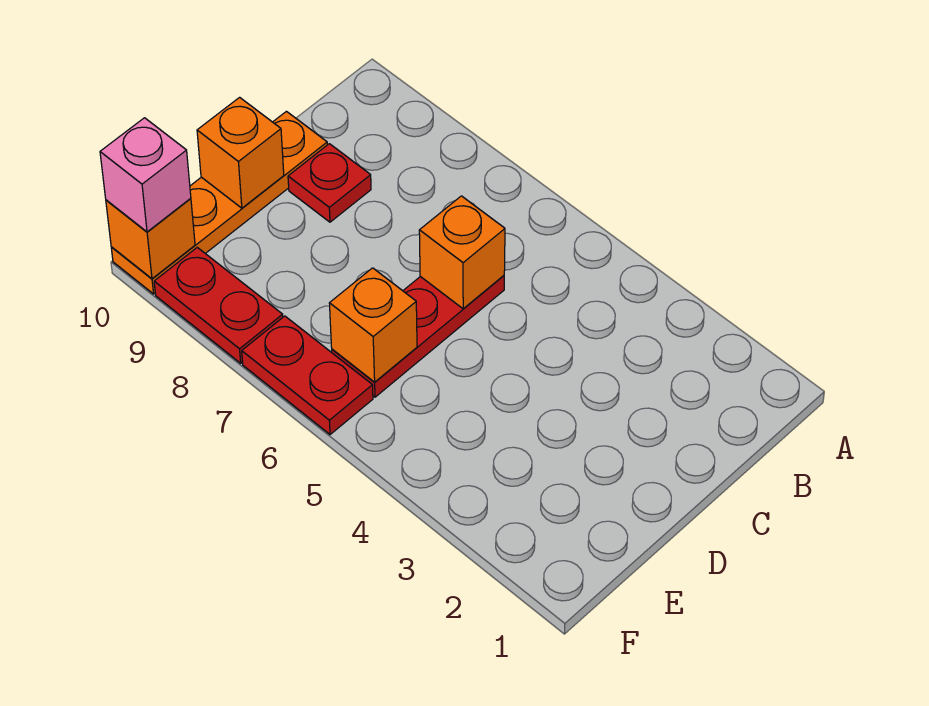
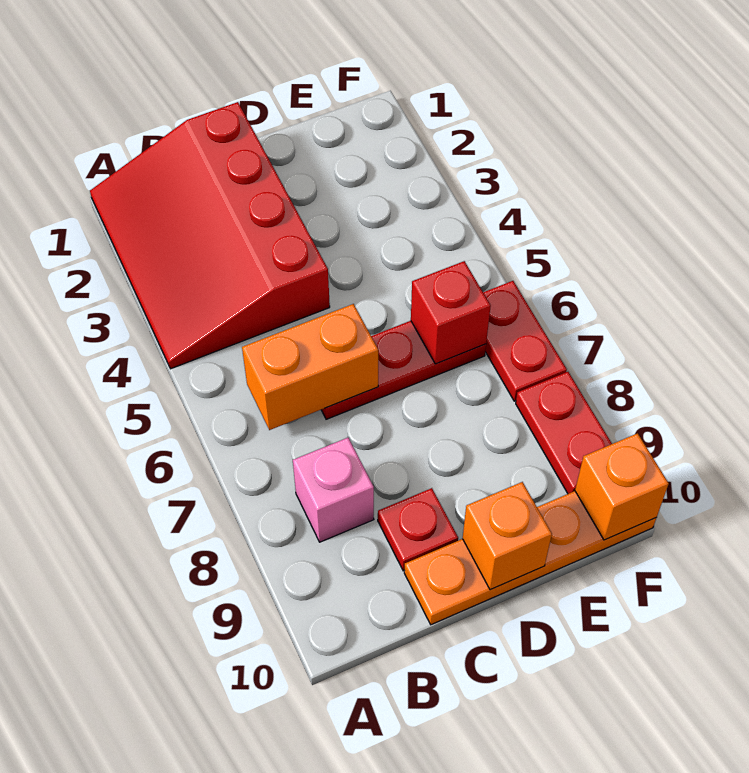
none -> red slope A1:C4 level 1 top C
orange brick C6 level 2 -> orange brick B6:C6 level 2
orange brick E6 level 2 -> red brick E6 level 2
pink brick F10 level 3 -> pink brick B8 level 1

